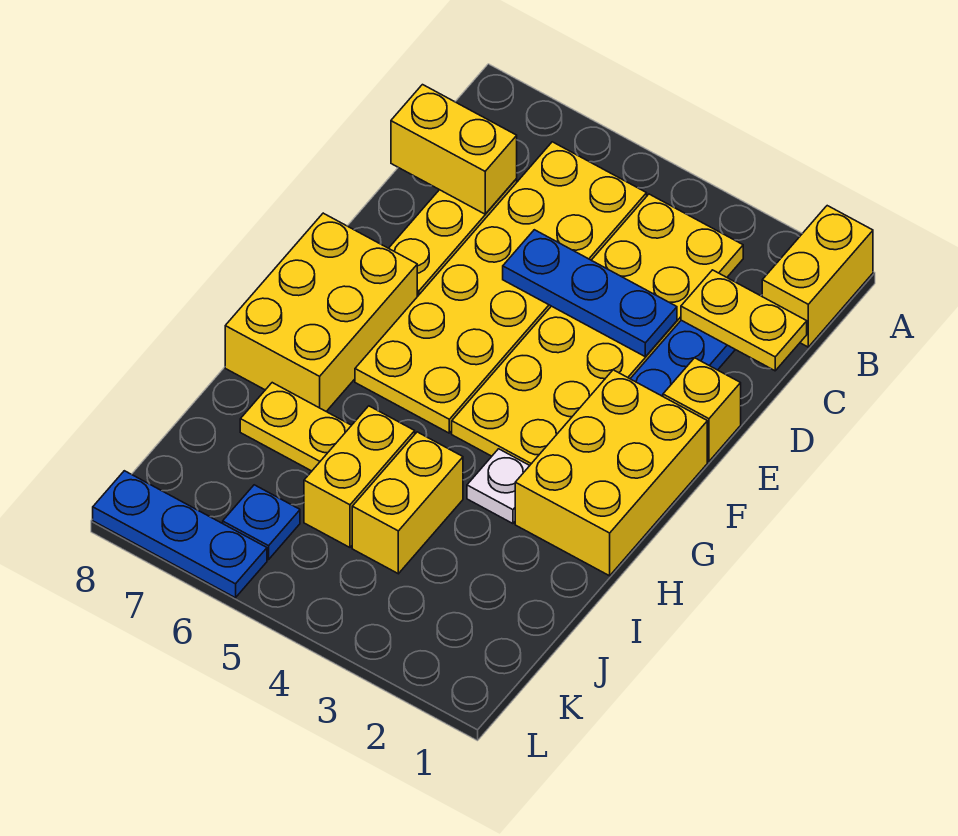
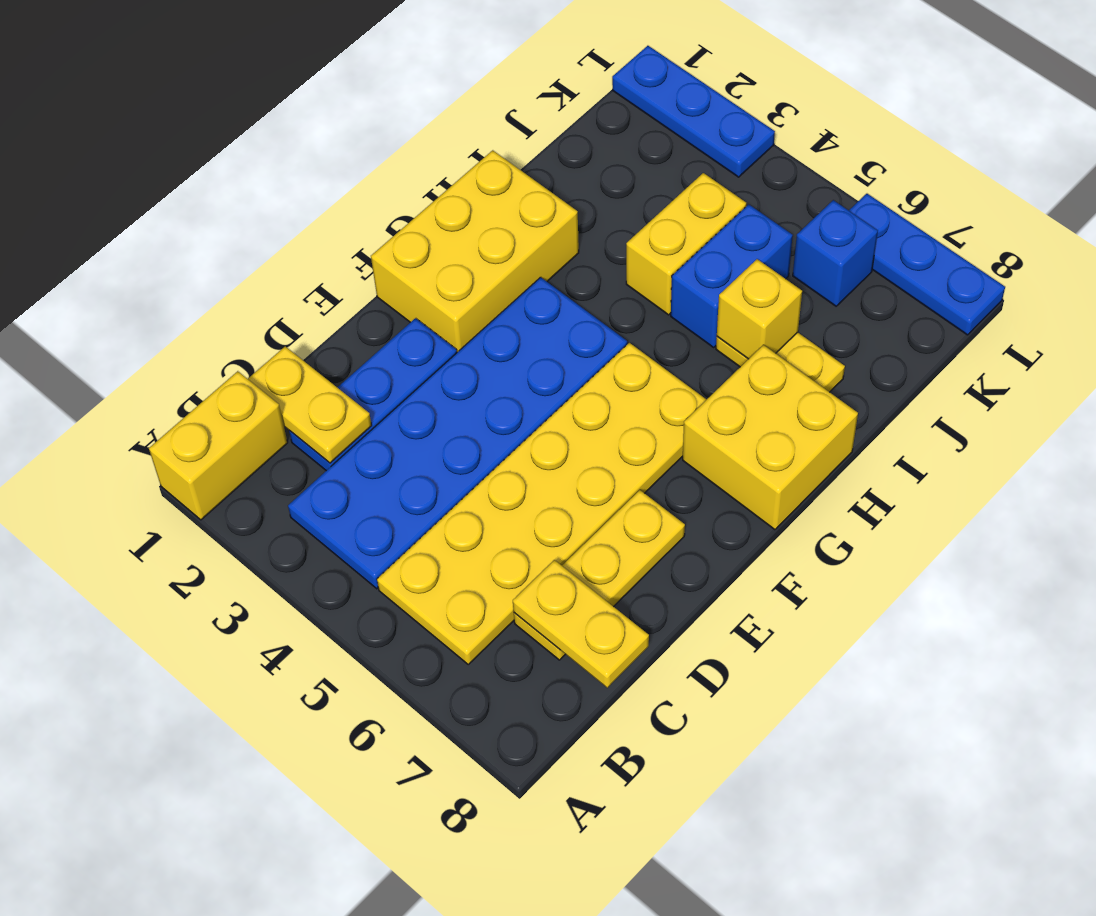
yellow plate B3:G4 level 1 -> blue plate B3:G4 level 1
yellow brick C7:C8 level 2 -> yellow plate C7:C8 level 2
blue plate D3:D5 level 2 -> blue plate L1:L3 level 1
yellow brick E1 level 1 -> yellow brick I6 level 2
yellow brick F7:H8 level 1 -> yellow brick G7:H8 level 1
white plate H3 level 1 -> none
yellow brick I5:J5 level 1 -> blue brick I5:J5 level 1
blue plate K6 level 1 -> blue brick K6 level 1

